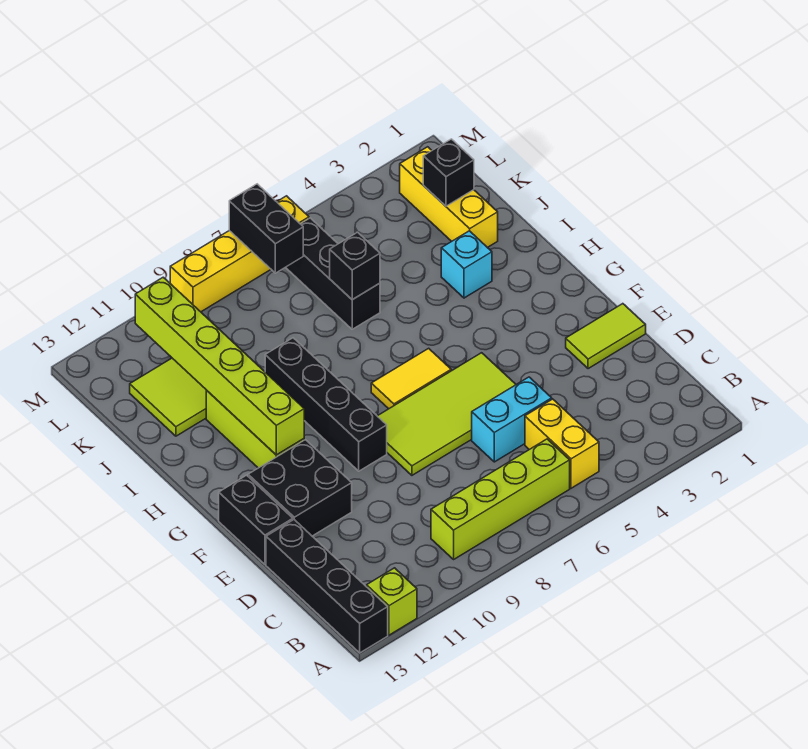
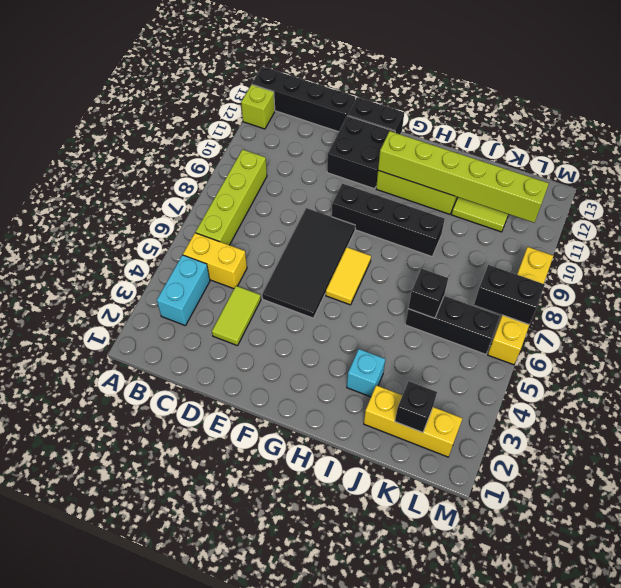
cyan brick D5:D6 level 1 -> cyan brick B3:B4 level 1
lime tile E1:E2 level 1 -> lime tile D3:D4 level 1
lime tile E5:F8 level 1 -> black tile E5:F8 level 1

